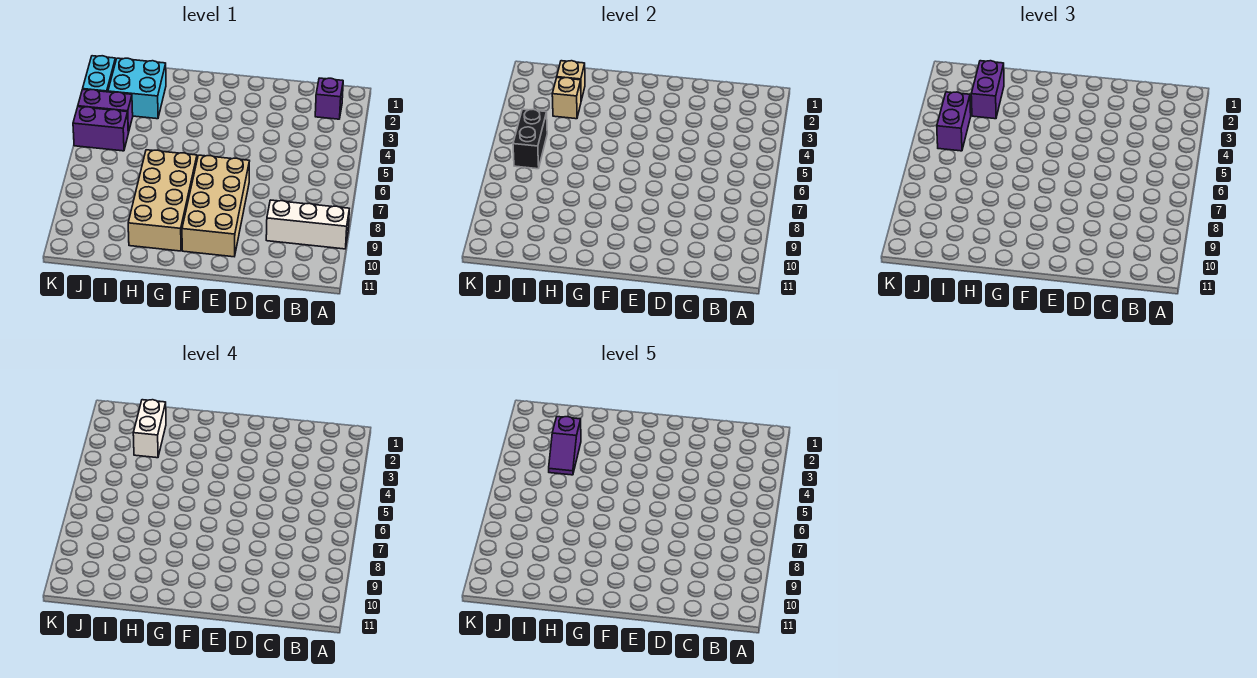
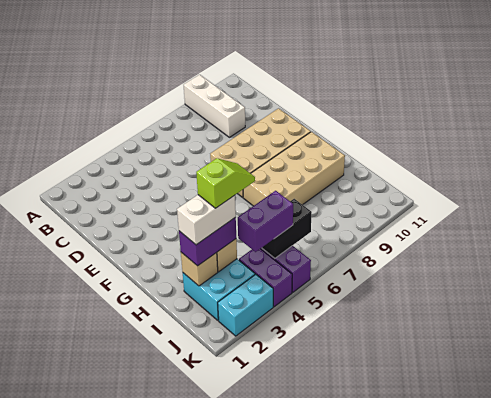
purple brick B2 level 1 -> none
purple slope I3:I4 level 5 top 3 -> lime slope I3:I4 level 5 top 3

